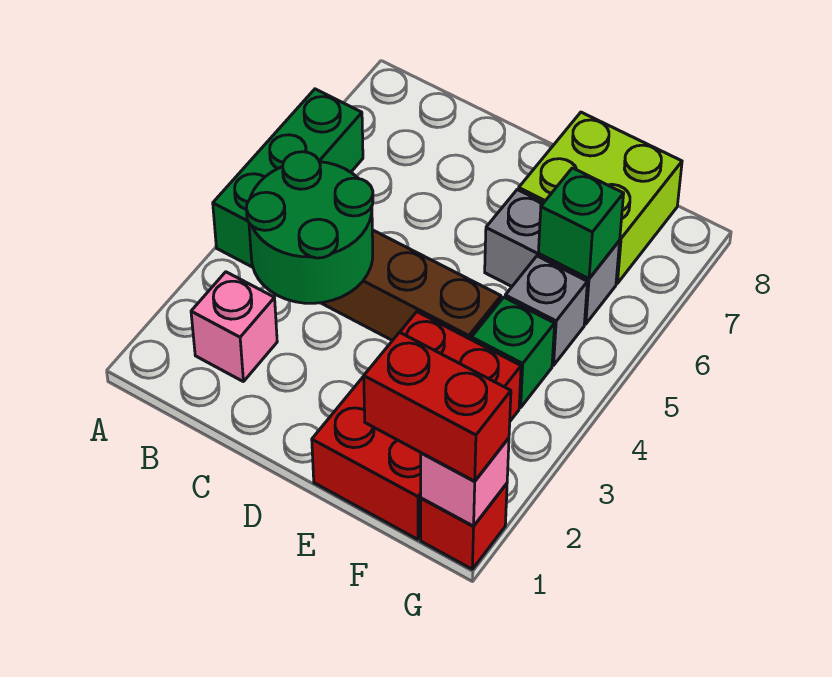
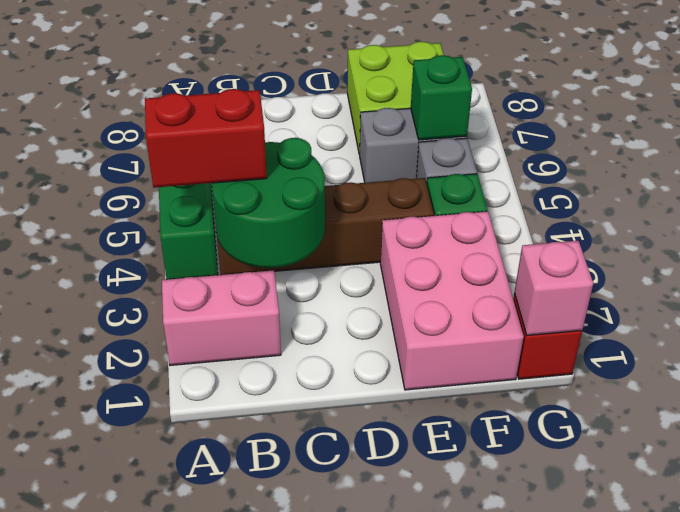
pink brick B2 level 1 -> pink brick A2:B2 level 1
red brick E1:F3 level 1 -> pink brick E1:F3 level 1
red brick F1:G1 level 3 -> red brick A4:B4 level 3

